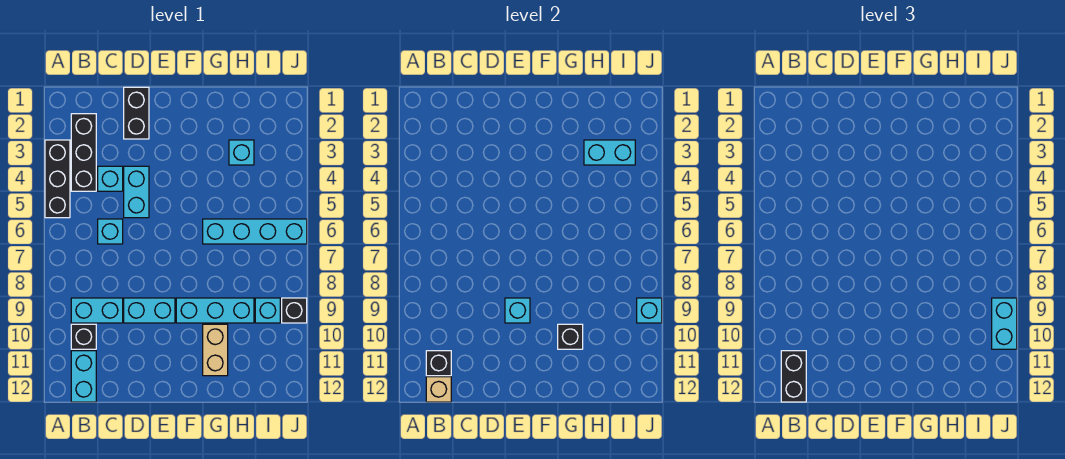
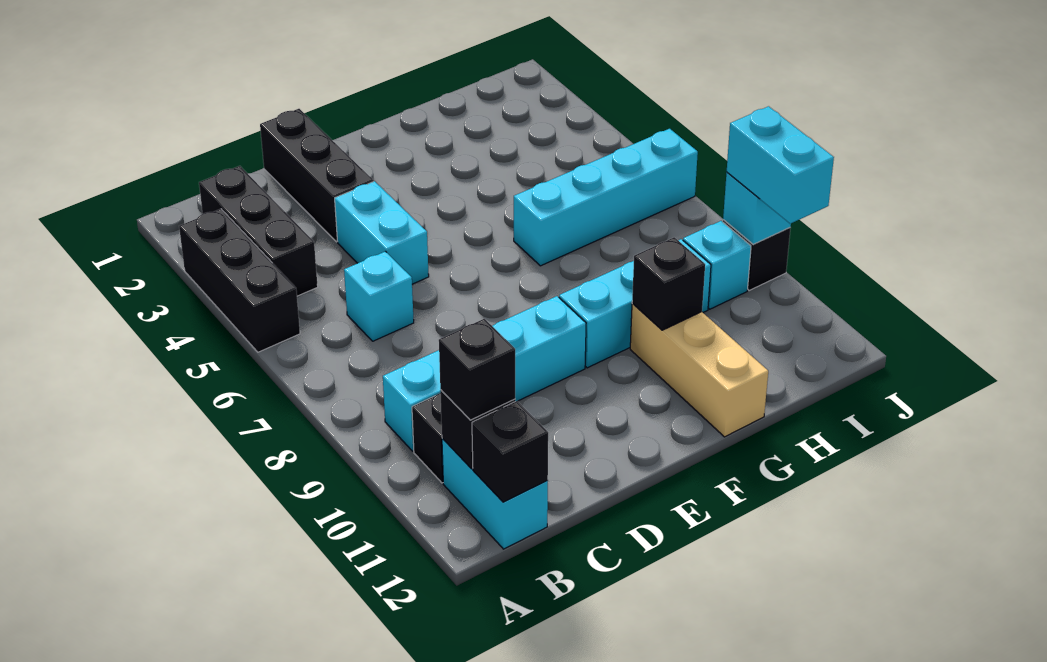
black brick B11:B12 level 3 -> black brick B11 level 3
tan brick B12 level 2 -> black brick B12 level 2
cyan brick C4 level 1 -> none
black brick D1:D2 level 1 -> black brick D1:D3 level 1
cyan brick E9 level 2 -> none
tan brick G10:G11 level 1 -> tan brick G10:G12 level 1
cyan brick H3 level 1 -> none
cyan brick H3:I3 level 2 -> none

